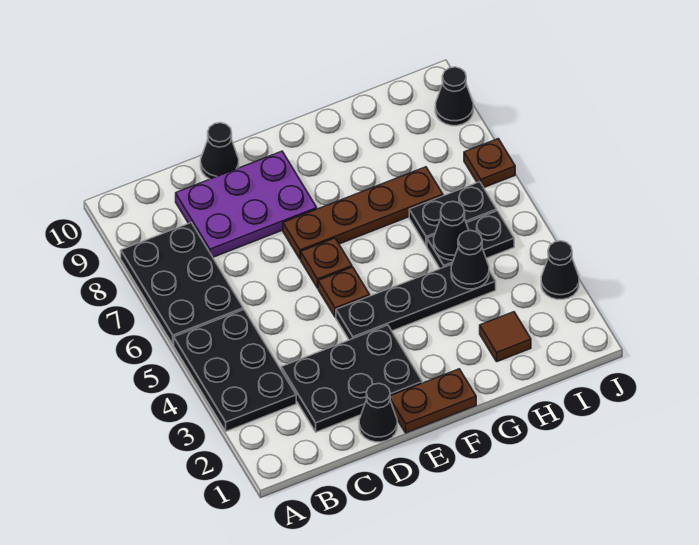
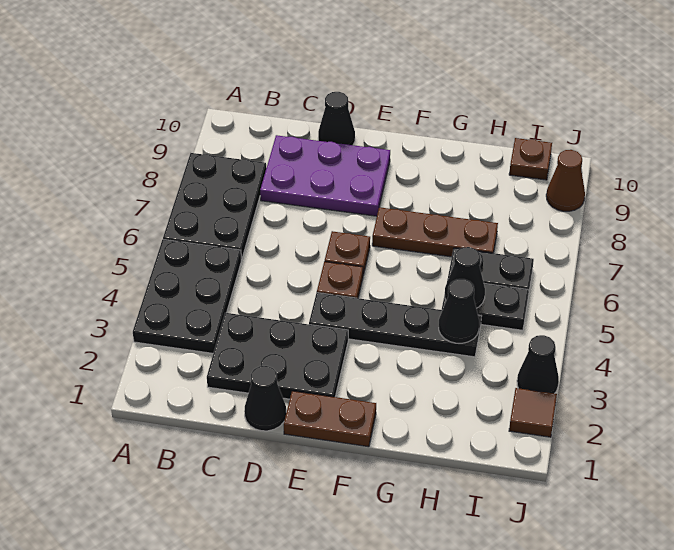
brown plate E7:H7 level 1 -> brown plate F7:H7 level 1
brown tile H2 level 1 -> brown tile J2 level 1
brown plate J7 level 1 -> brown plate I10 level 1
black cone J9 level 1 -> brown cone J9 level 1

